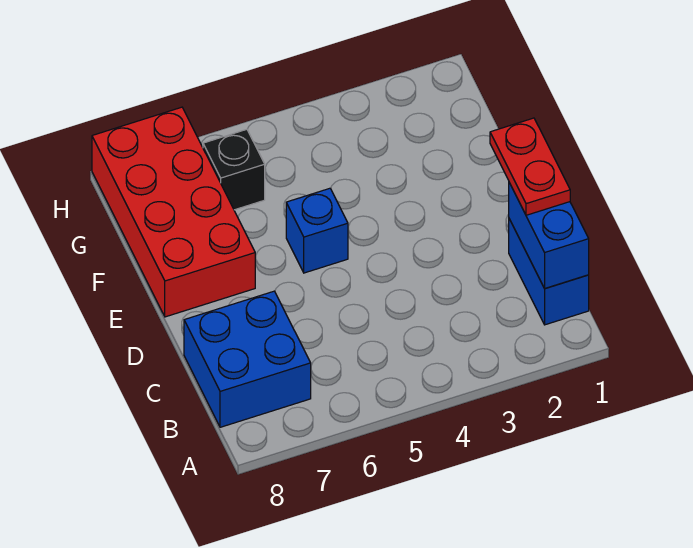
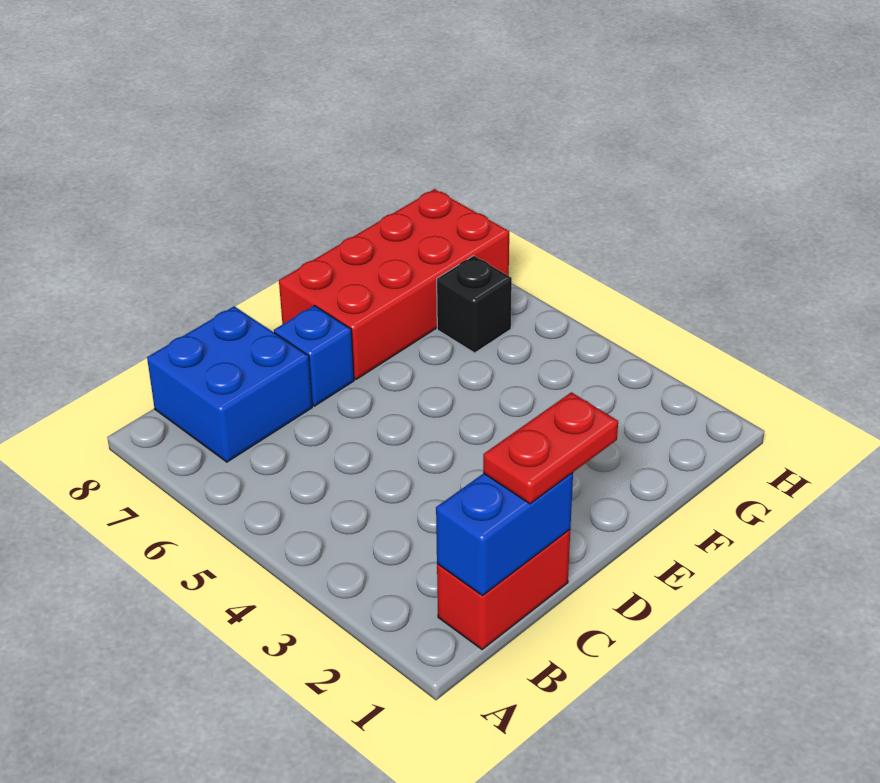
blue brick B1:C1 level 1 -> red brick B1:C1 level 1
blue brick E5 level 1 -> blue brick D7 level 1

